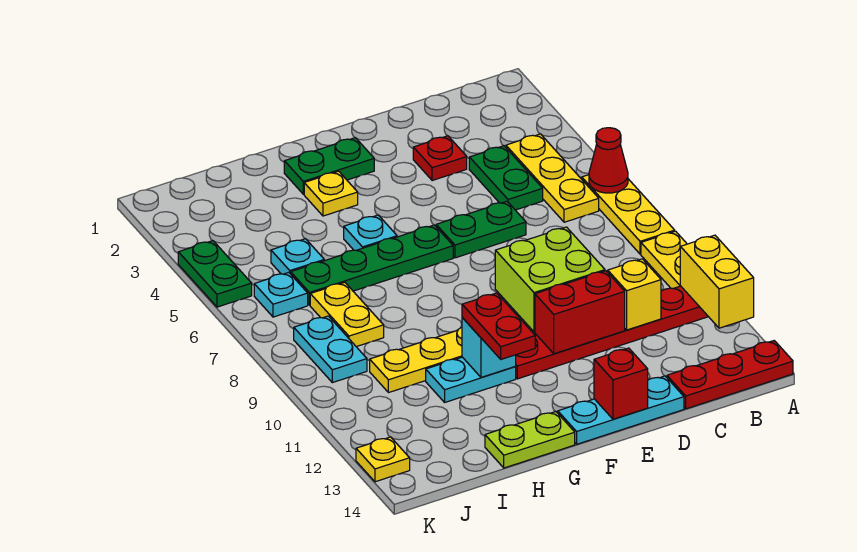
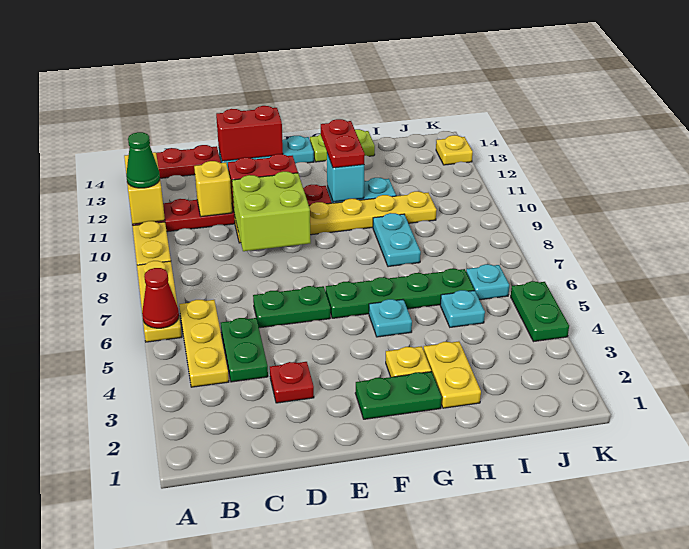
none -> green cone A11 level 3
red brick E14 level 2 -> red brick D14:E14 level 2
yellow plate I7:I8 level 1 -> yellow plate H2:H3 level 1
cyan plate J8:J9 level 1 -> cyan plate H8:H9 level 1

